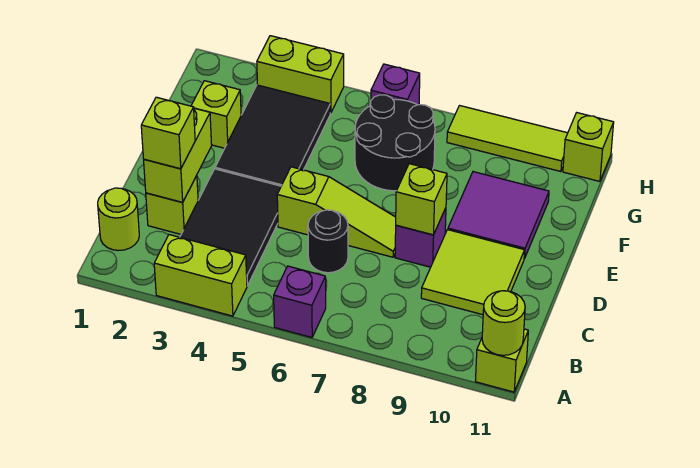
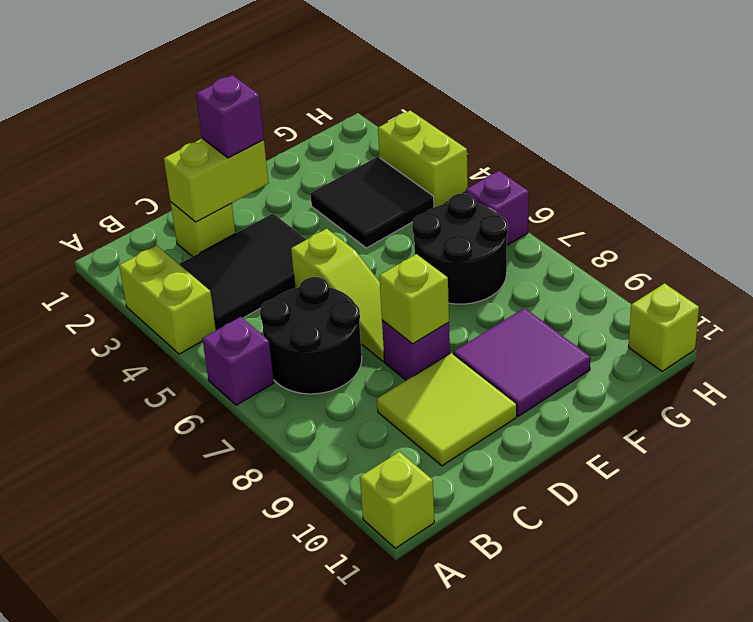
lime round brick A11 level 2 -> none
lime round brick B1 level 1 -> none
lime brick C2 level 3 -> none
black round brick C6 level 1 -> black round brick B6:C7 level 1
none -> purple brick D2 level 3
black tile E3:G4 level 1 -> black tile F3:G4 level 1
lime brick F2 level 1 -> none
lime tile H8:H10 level 1 -> none

